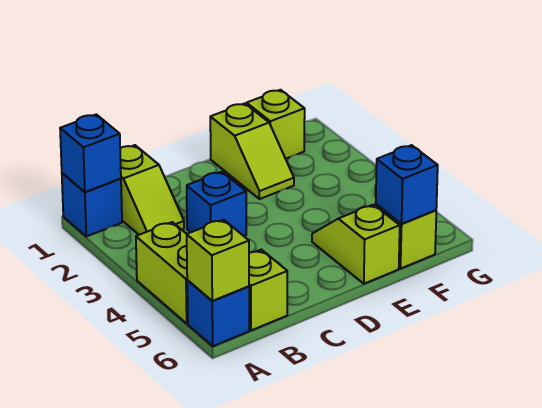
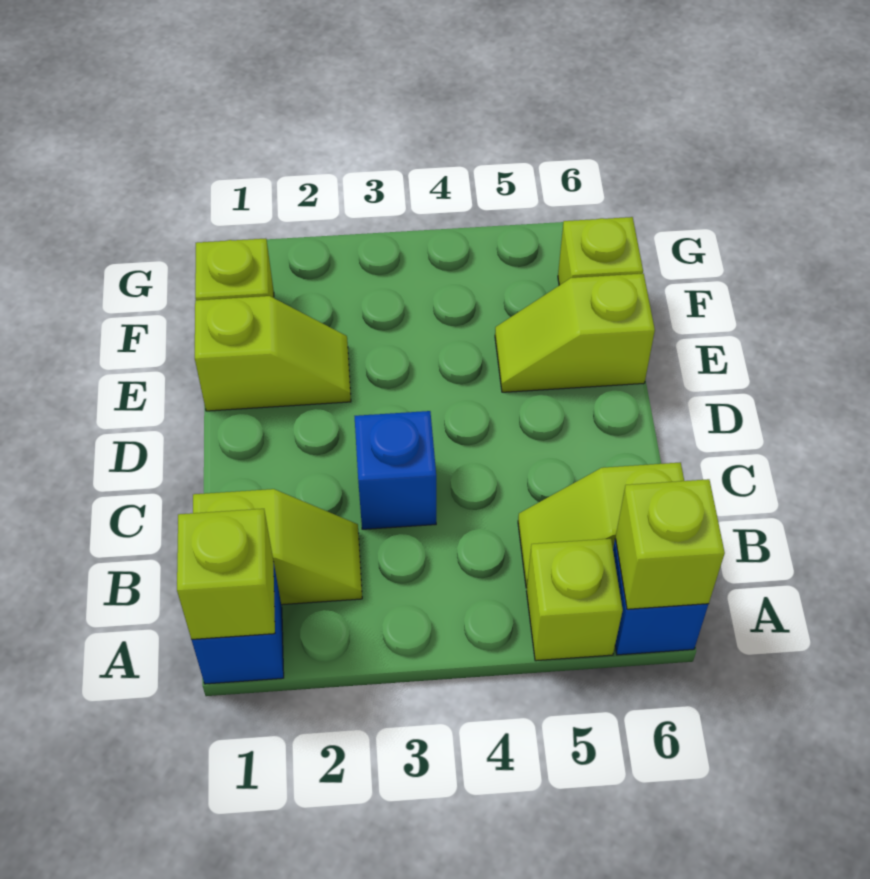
blue brick A1 level 2 -> lime brick A1 level 2
lime brick A4:A5 level 1 -> lime brick A5 level 1
blue brick F6 level 2 -> none

